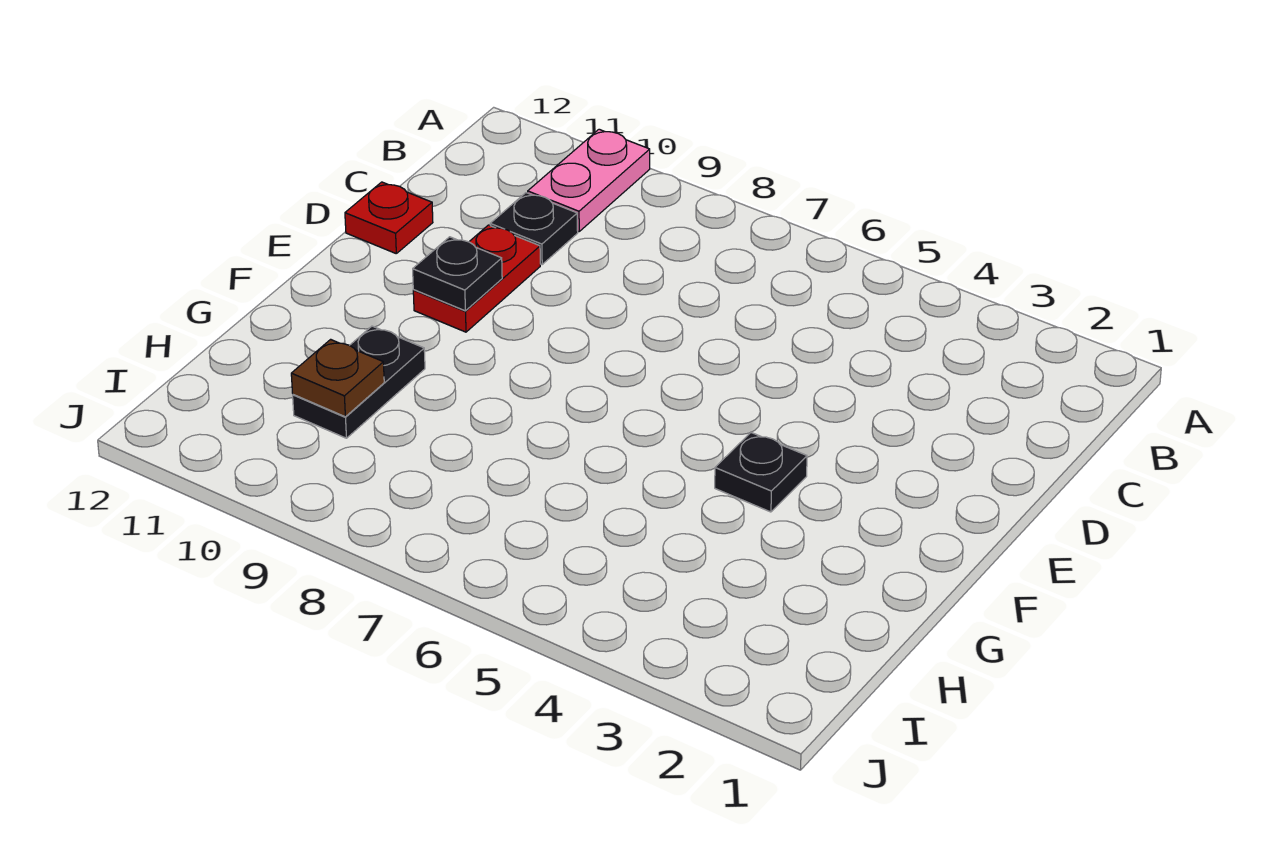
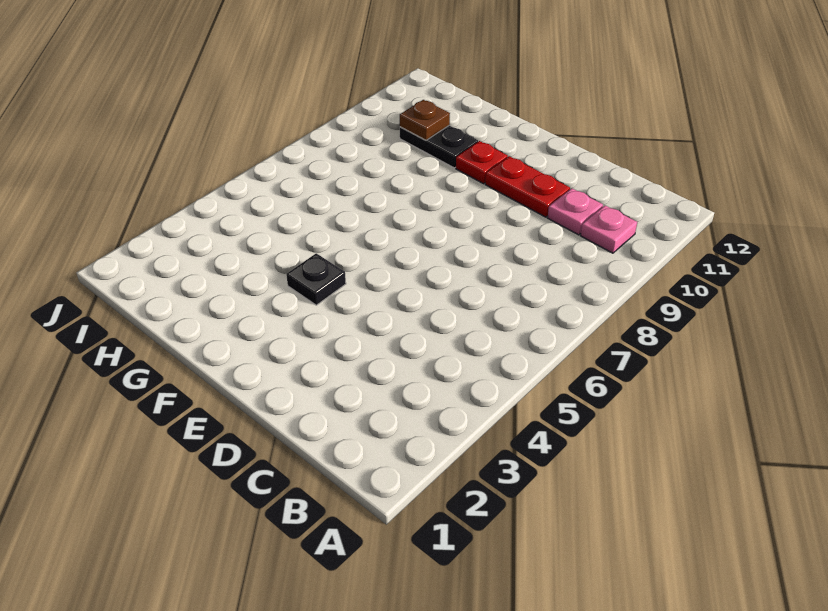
pink plate A10:B10 level 1 -> pink plate B10 level 1
black plate C10 level 1 -> pink plate C10 level 1
red plate D12 level 1 -> red plate F10 level 1
black plate E10 level 2 -> none

